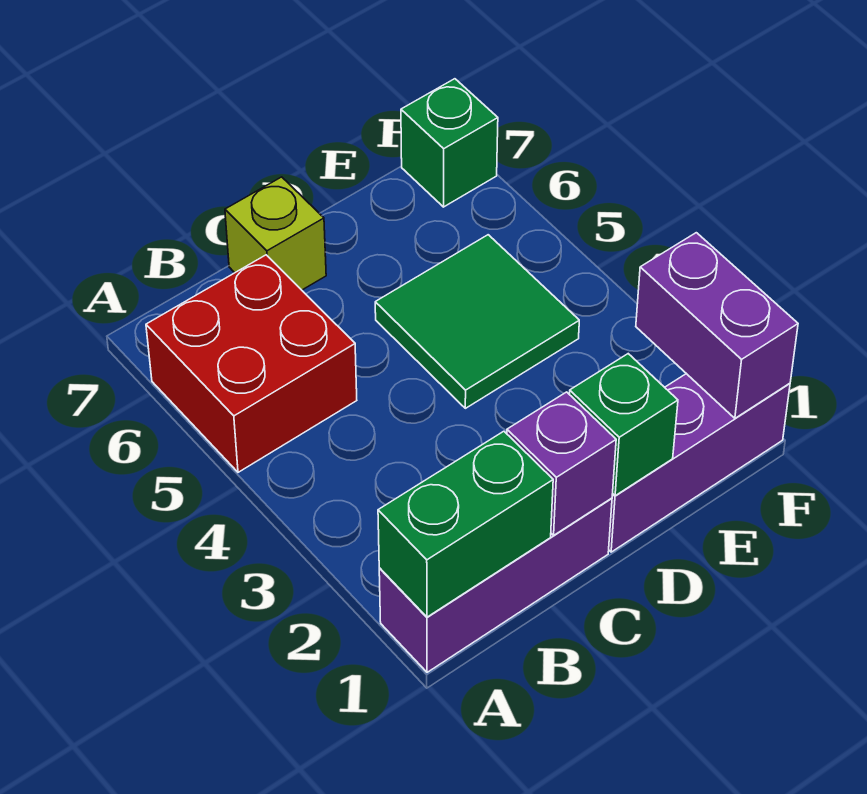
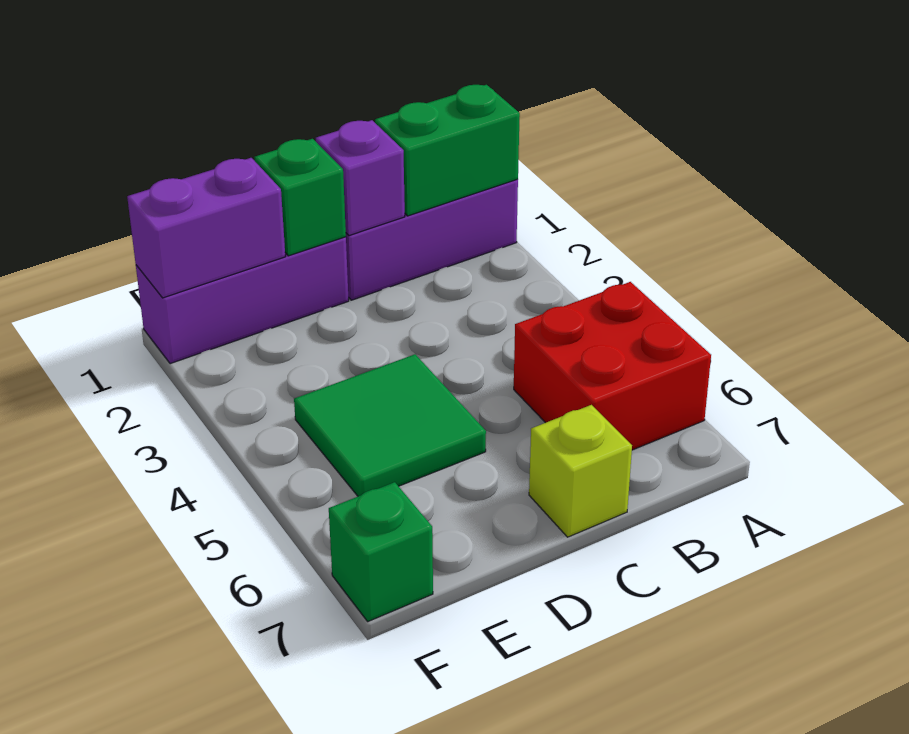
purple brick F1:F2 level 2 -> purple brick E1:F1 level 2

